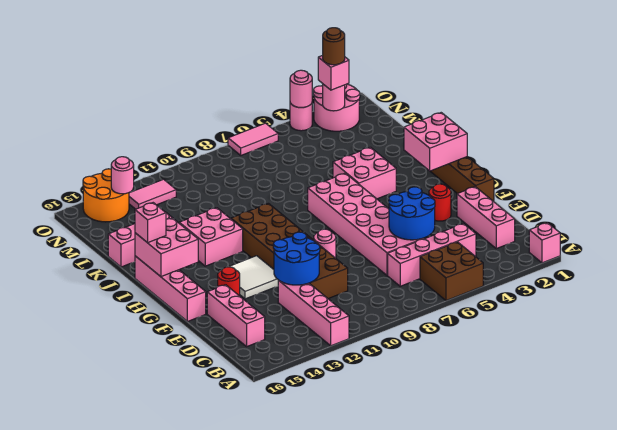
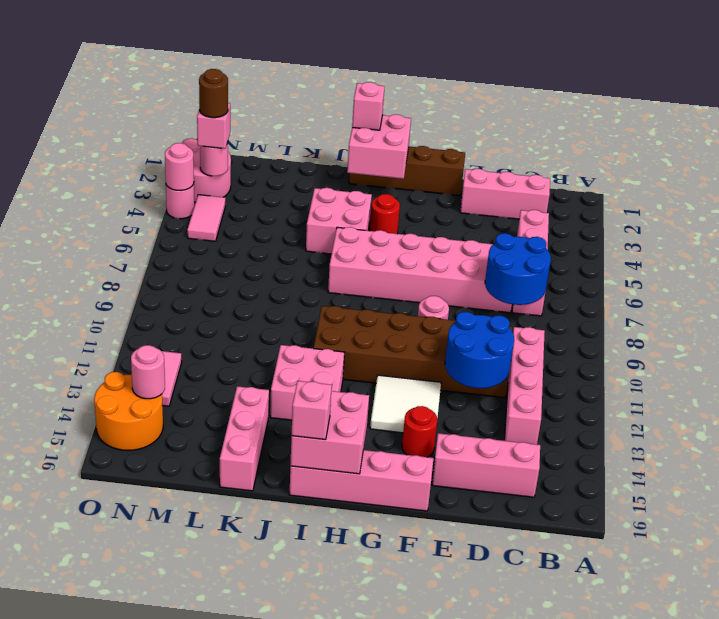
pink brick A1 level 1 -> pink brick I1 level 3
brown brick A5:B6 level 1 -> none
pink brick A12:D12 level 1 -> pink brick C10:C13 level 1
blue round brick D5:E6 level 2 -> blue round brick C7:D8 level 2
red round brick F3 level 1 -> red round brick H4 level 1
pink tile O6:O7 level 1 -> pink tile N4:N5 level 1

